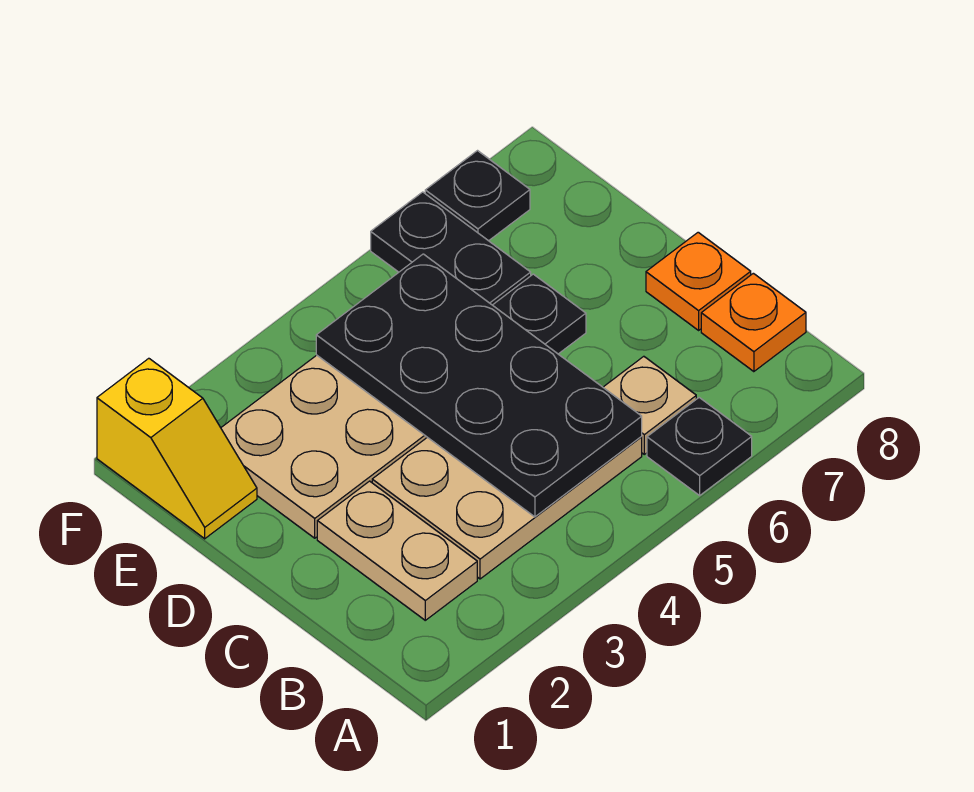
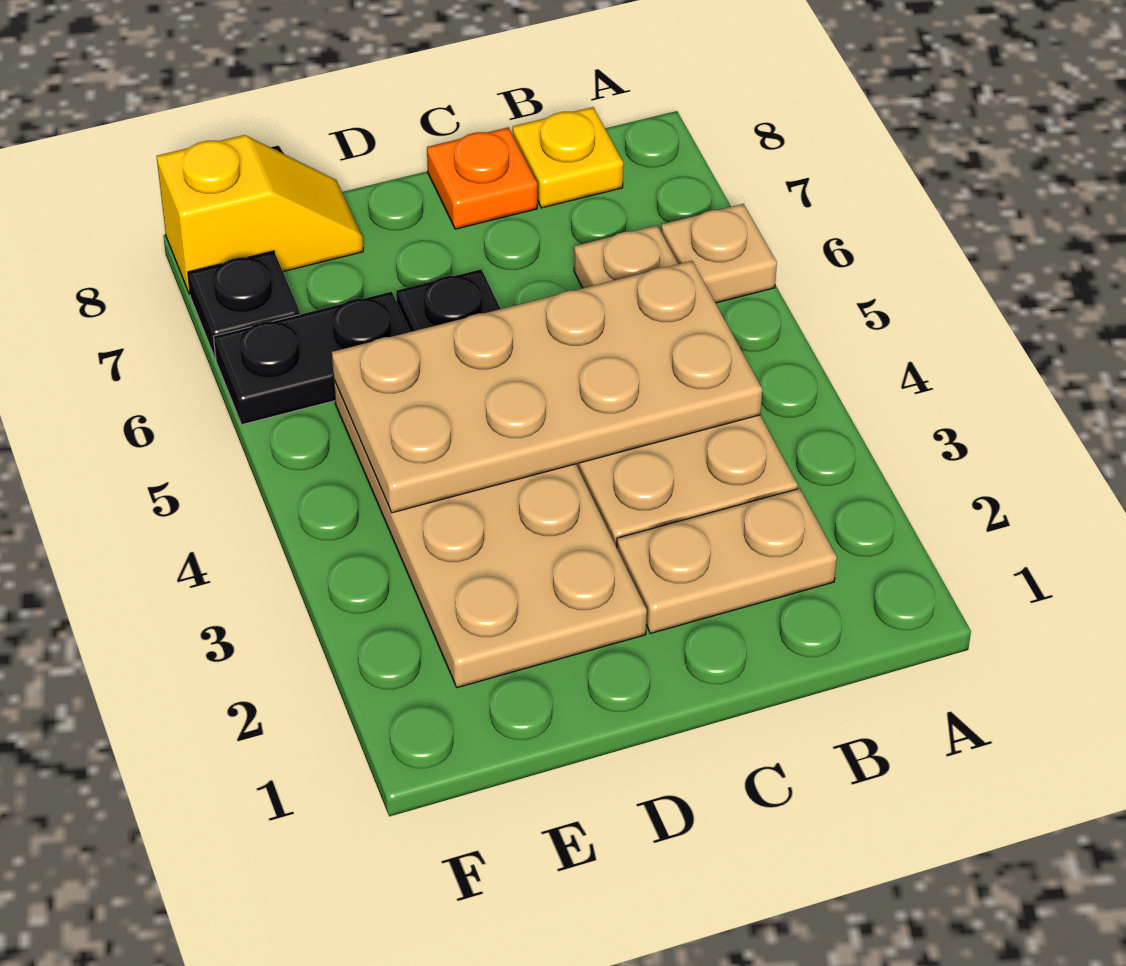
black plate A6 level 1 -> tan plate A6 level 1
black plate B4:E5 level 2 -> tan plate B4:E5 level 2
orange plate B8 level 1 -> yellow plate B8 level 1
yellow slope E1:F1 level 1 top F -> yellow slope E8:F8 level 1 top F

